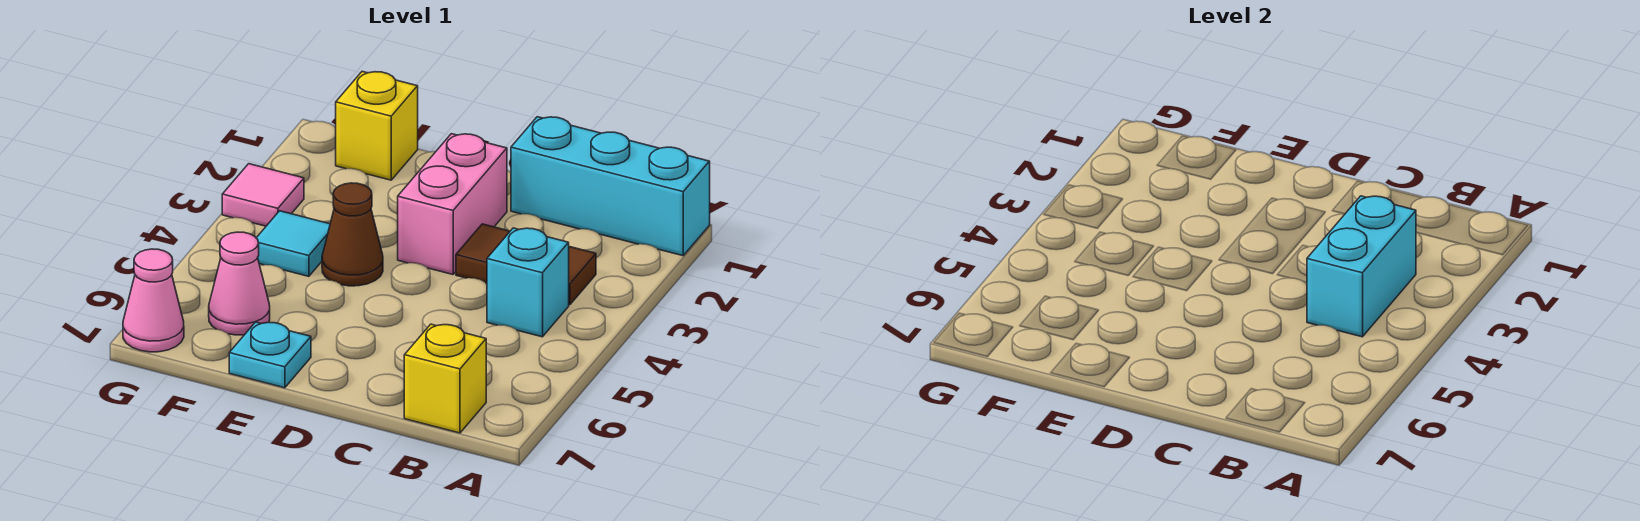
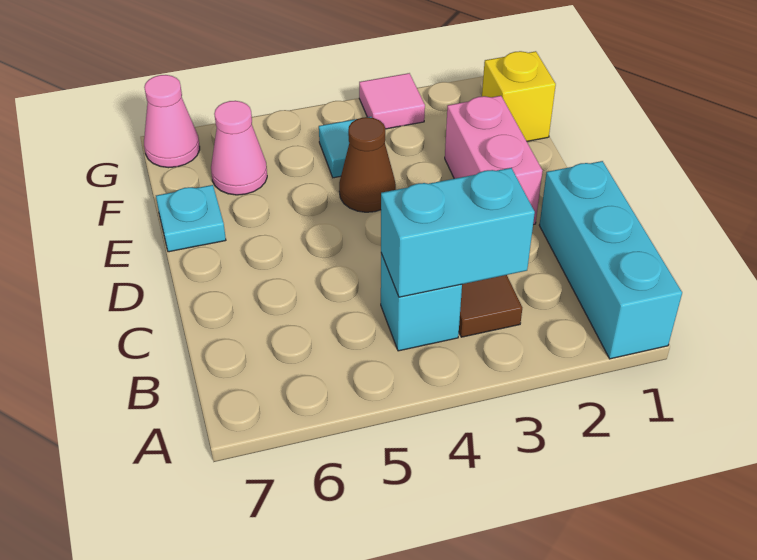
yellow brick B7 level 1 -> none
pink brick D2:D3 level 1 -> pink brick D2:E2 level 1

